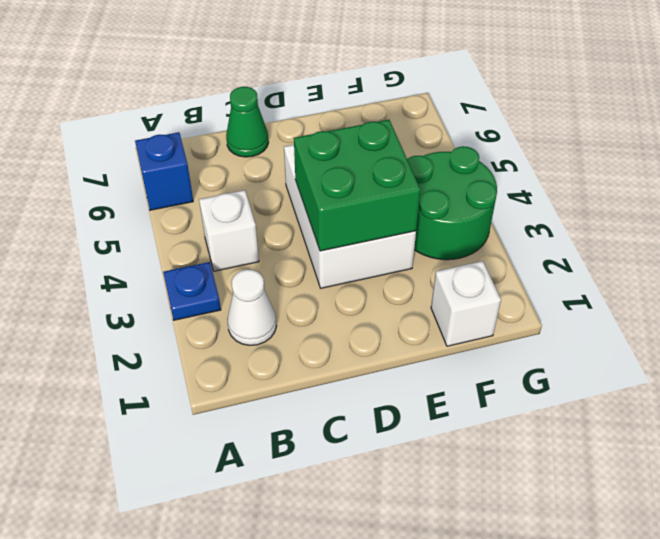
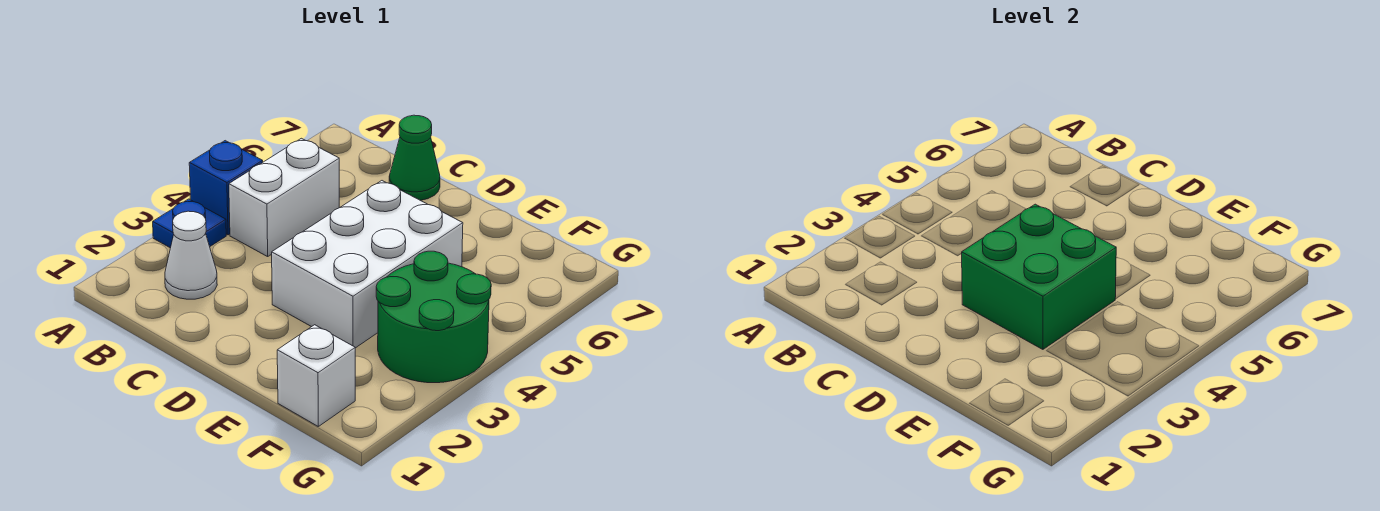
blue brick A6 level 1 -> blue brick A4 level 1
white brick B4 level 1 -> white brick B4:B5 level 1

